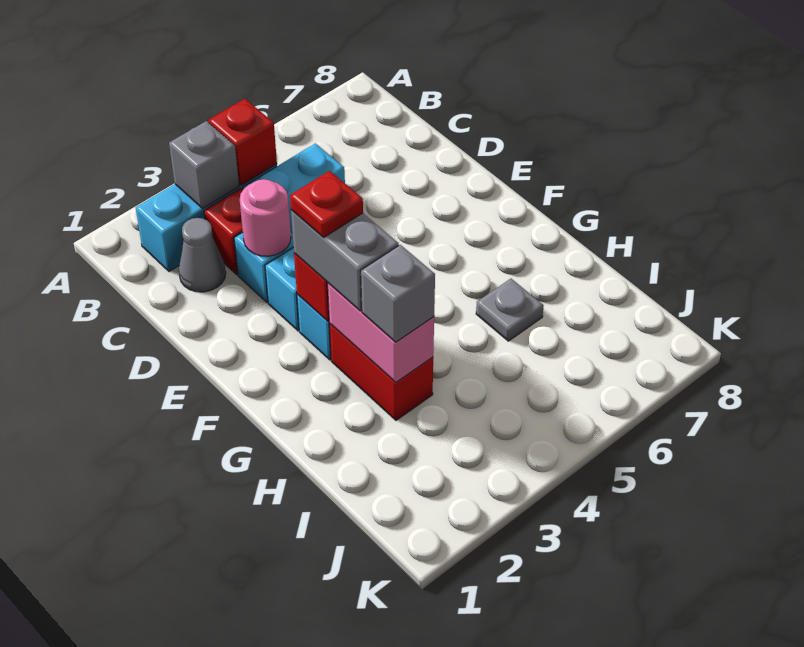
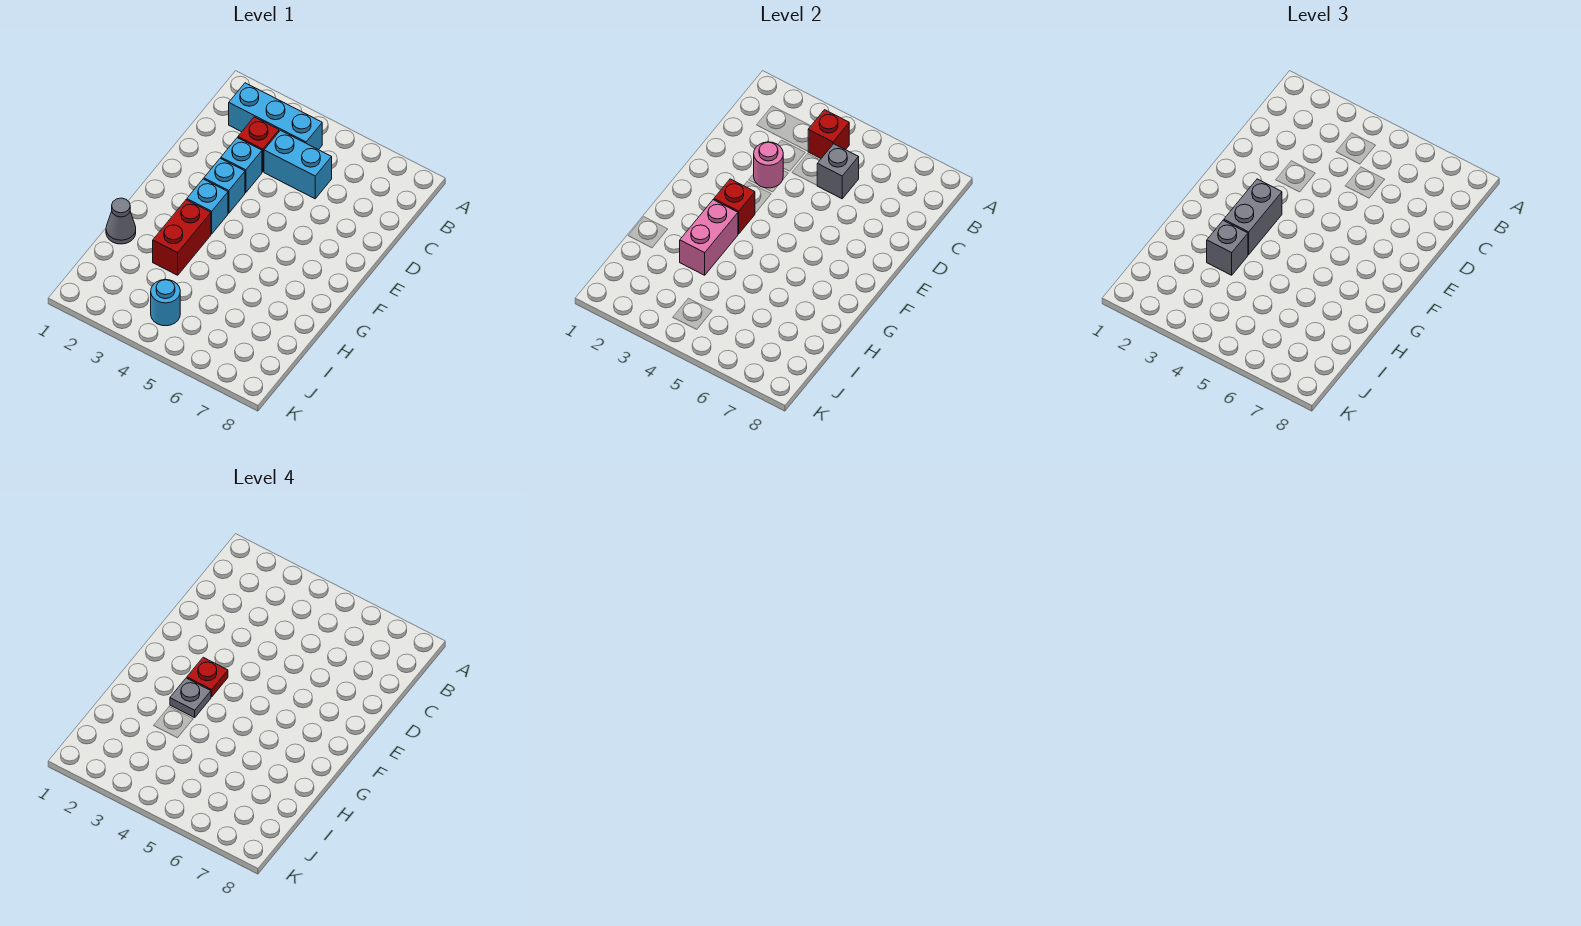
grey brick B3 level 2 -> grey brick C5 level 2
grey cone C2 level 1 -> grey cone H1 level 1
grey plate H6 level 1 -> grey plate G3 level 4
none -> cyan round brick J4 level 1

